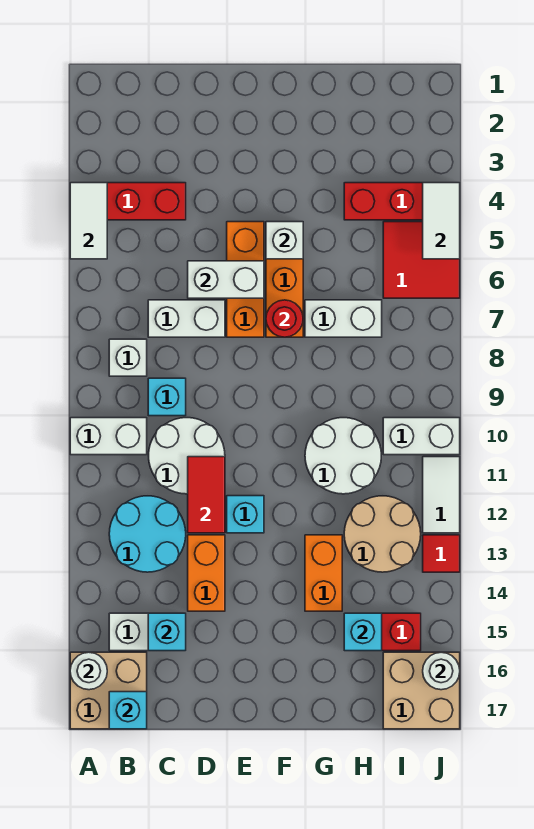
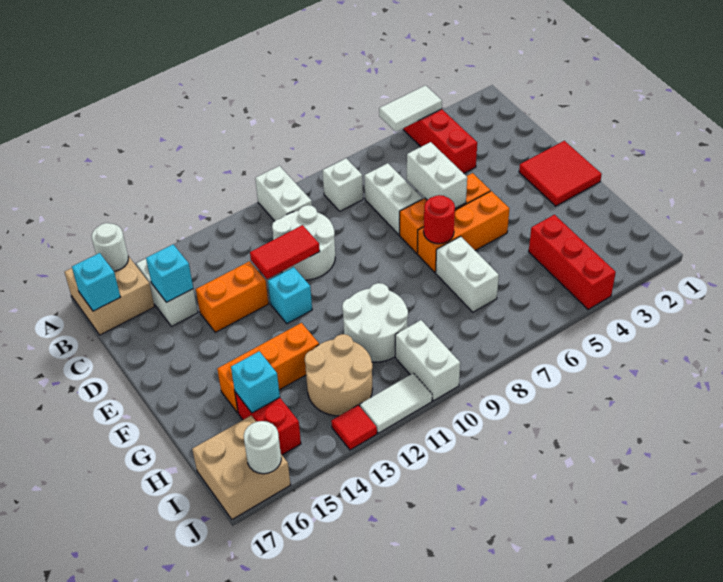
cyan round brick B12:C13 level 1 -> none
cyan brick C9 level 1 -> none
white brick F5 level 2 -> none
orange brick G13:G14 level 1 -> orange brick G13:G15 level 1
red tile I5:J6 level 1 -> red tile E1:F2 level 1
white tile J4:J5 level 2 -> none

